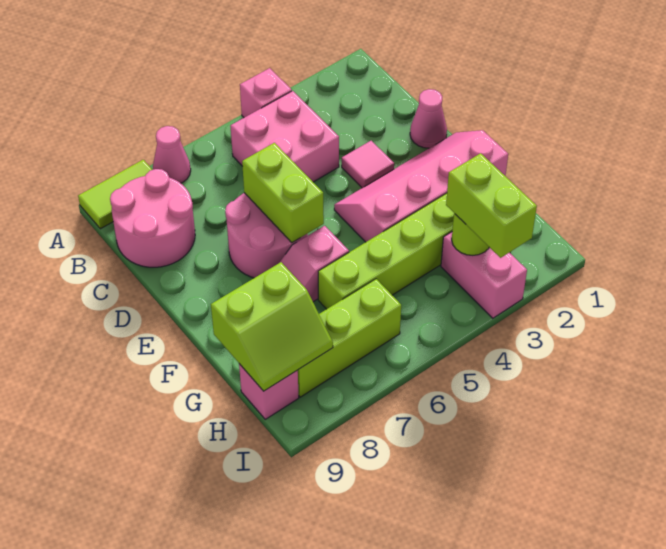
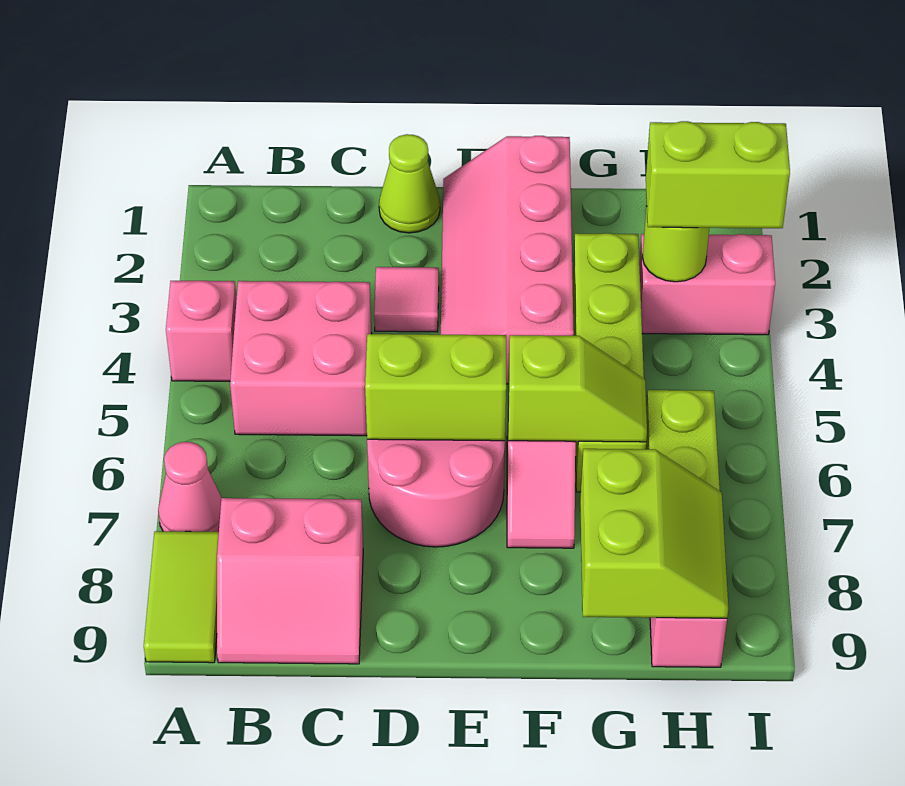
pink round brick B8:C9 level 1 -> pink slope B8:C9 level 1 top 8
pink cone D1 level 1 -> lime cone D1 level 1
none -> lime slope F6:G6 level 2 top F

